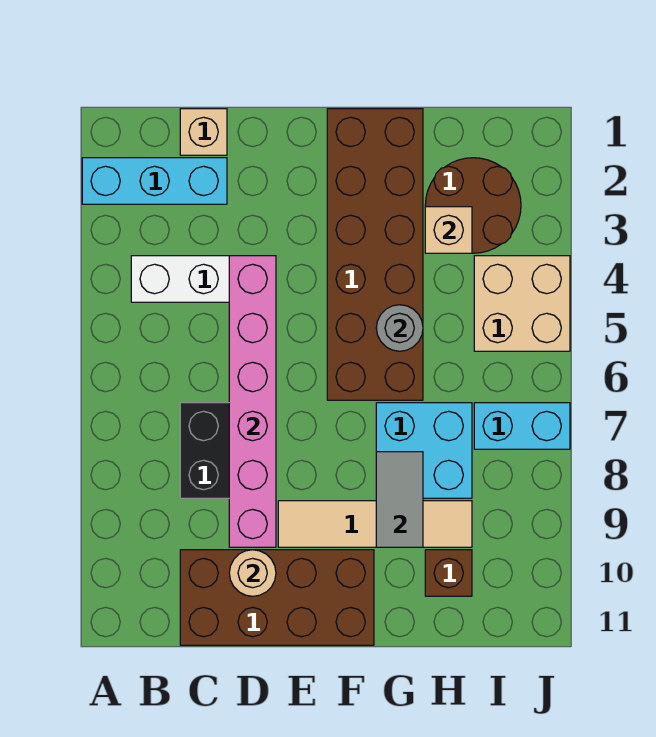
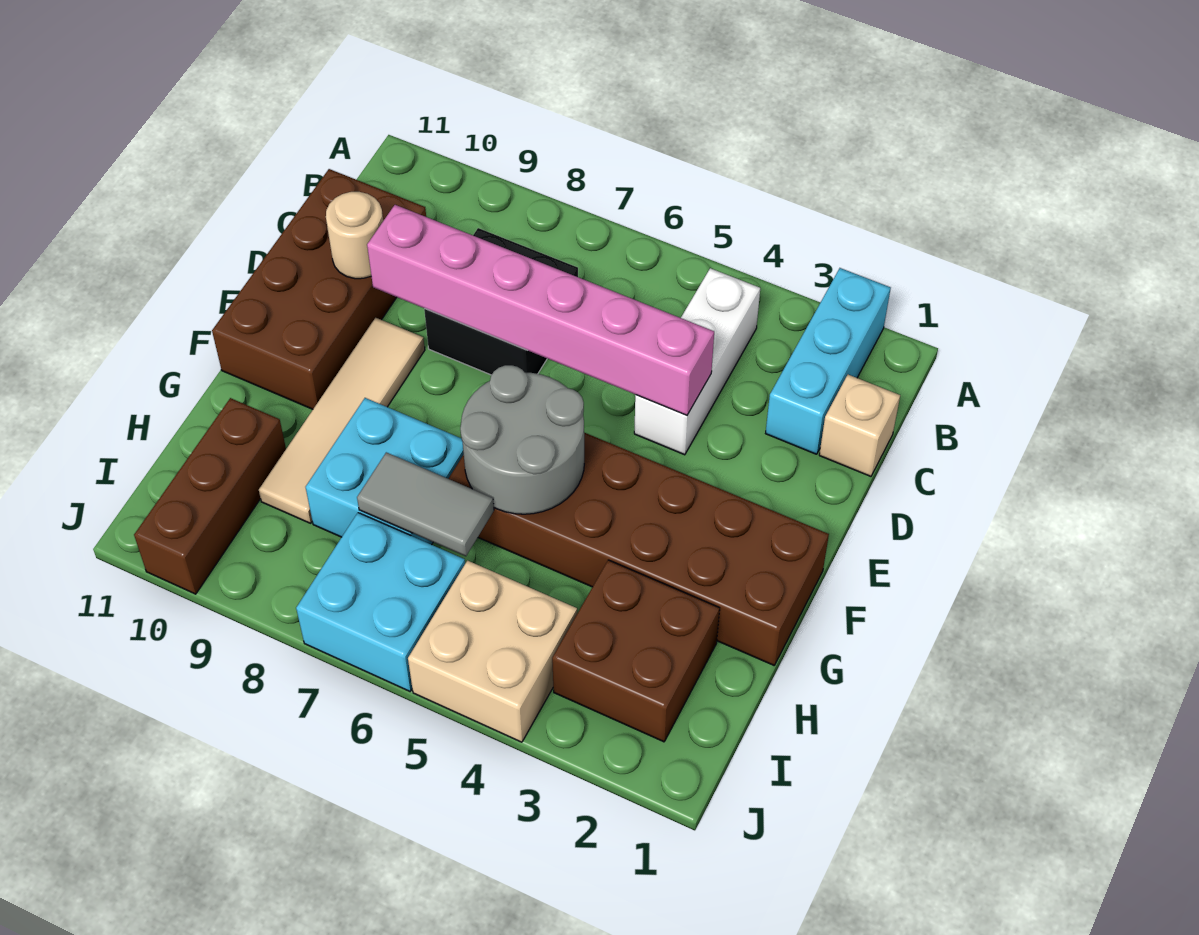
grey round brick G5 level 2 -> grey round brick F5:G6 level 2
grey tile G8:G9 level 2 -> grey tile H6:H7 level 2
brown round brick H2:I3 level 1 -> brown brick H2:I3 level 1
tan brick H3 level 2 -> none
brown brick H10 level 1 -> brown brick H10:J10 level 1
cyan brick I7:J7 level 1 -> cyan brick I6:J7 level 1

